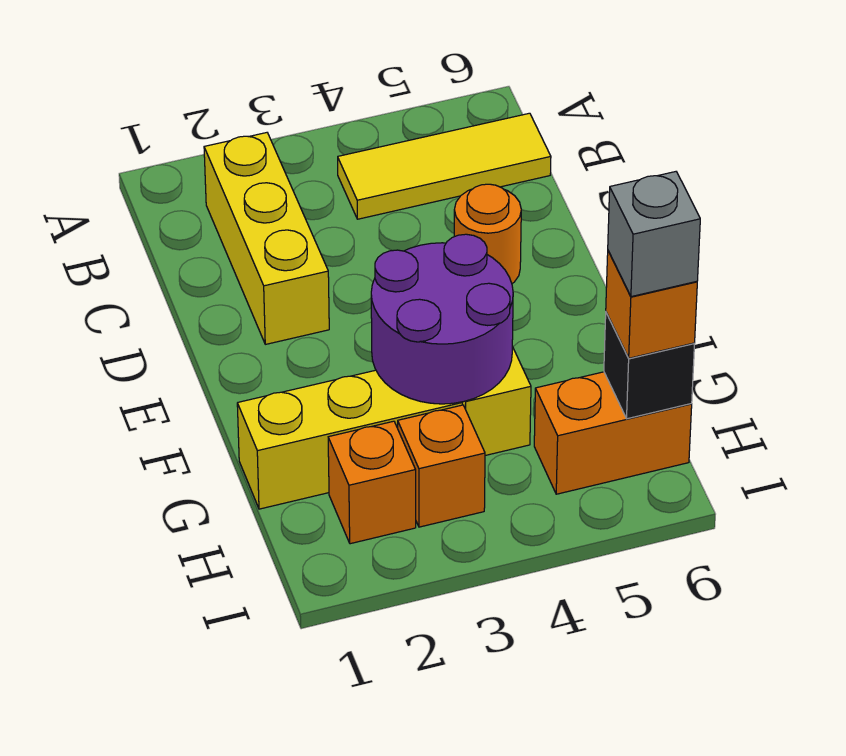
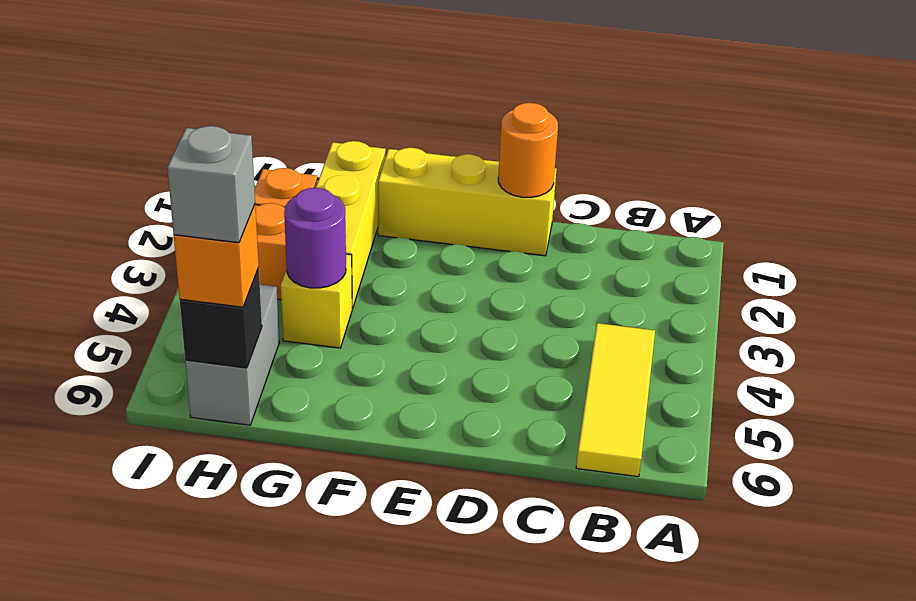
yellow brick B2:D2 level 1 -> yellow brick D1:F1 level 1
orange round brick D5 level 1 -> orange round brick D1 level 2
purple round brick F3:G4 level 2 -> purple round brick G4 level 2
orange brick H5:H6 level 1 -> grey brick H5:H6 level 1

